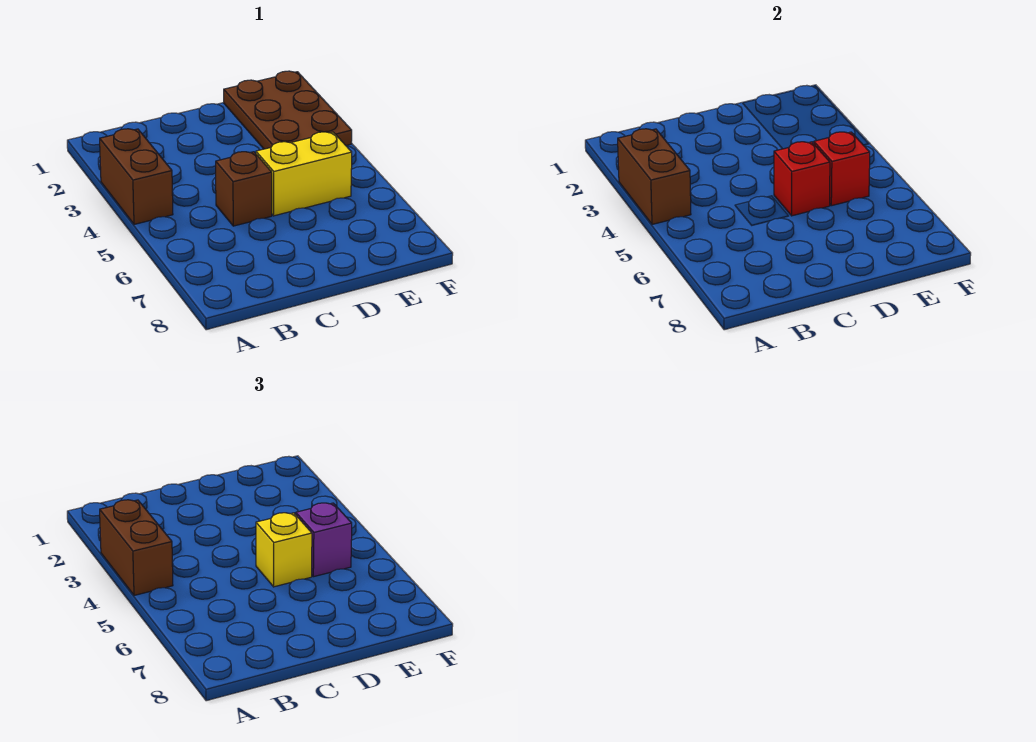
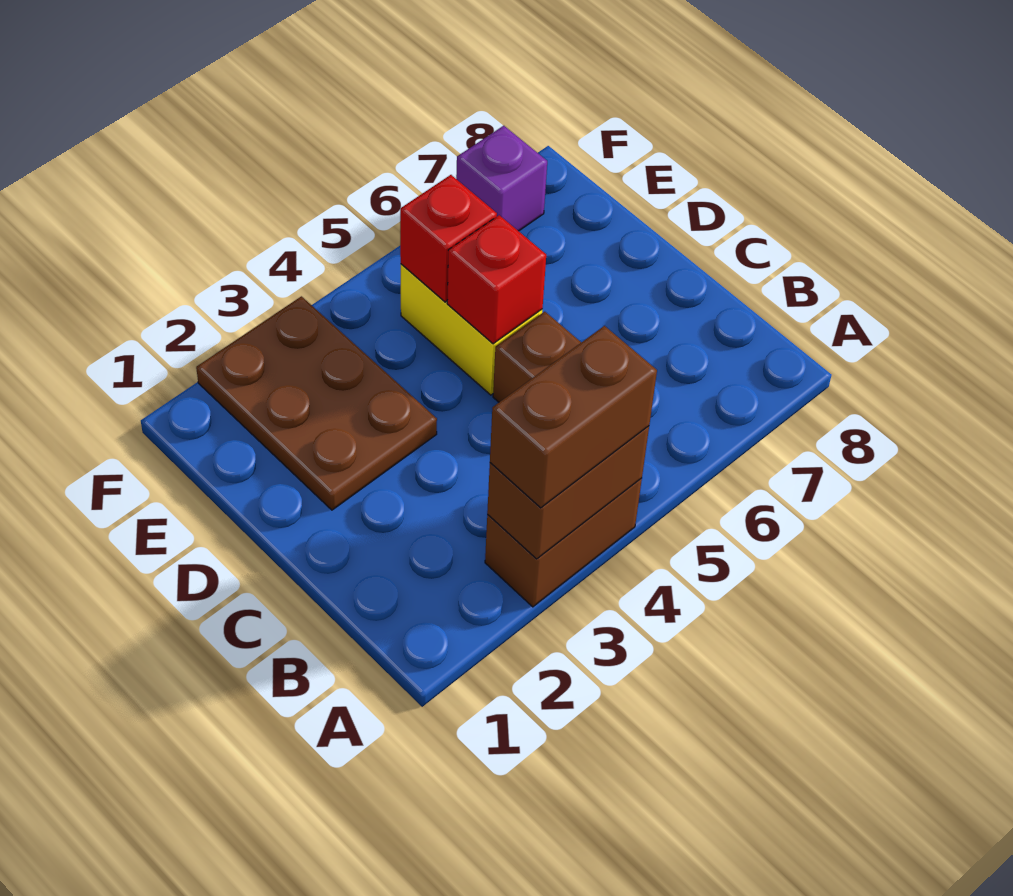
yellow brick D5 level 3 -> none
brown plate E1:F3 level 1 -> brown plate D2:F3 level 1
purple brick E5 level 3 -> purple brick F7 level 1

